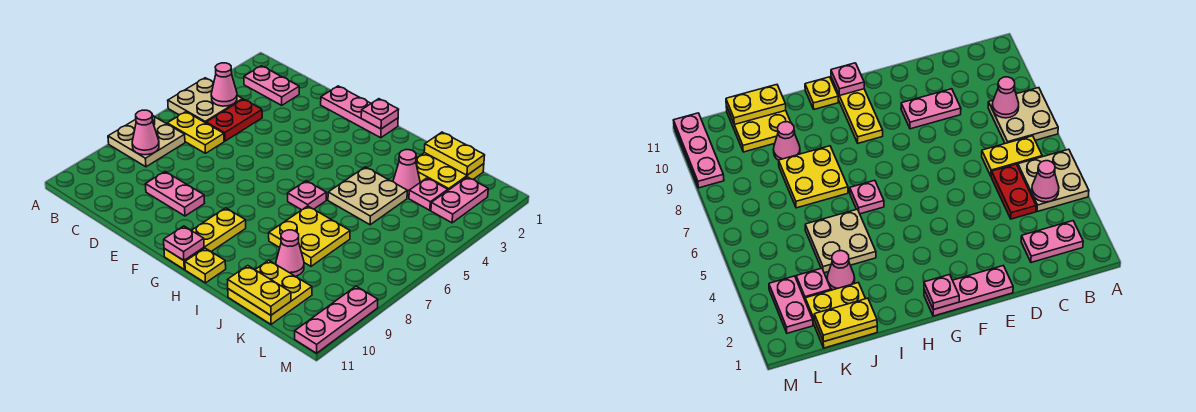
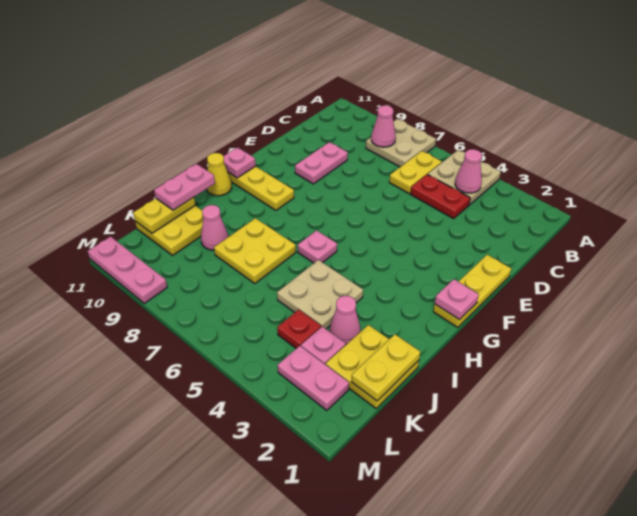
pink plate B2:C2 level 1 -> pink plate I11:J11 level 3
pink plate E1:G1 level 1 -> yellow plate E1:G1 level 1
yellow plate H11 level 1 -> yellow cone H11 level 1
none -> red plate K4 level 1

